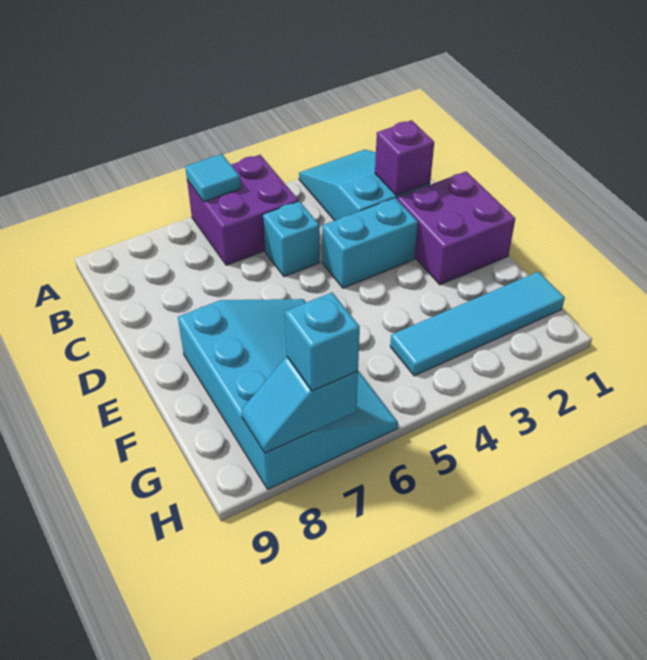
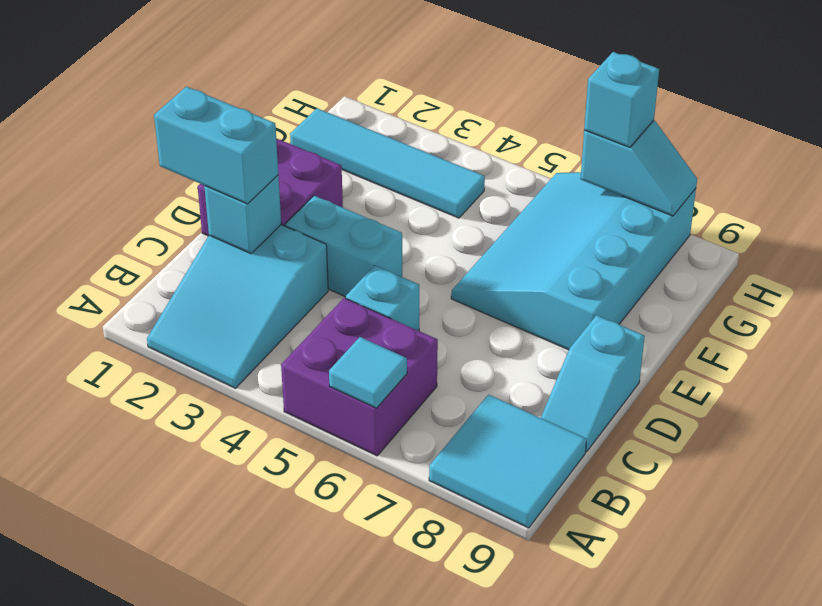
none -> cyan tile A8:B9 level 1
none -> cyan brick C1:C2 level 3
purple brick C2 level 2 -> cyan brick C2 level 2
none -> cyan slope C9:D9 level 1 top D

